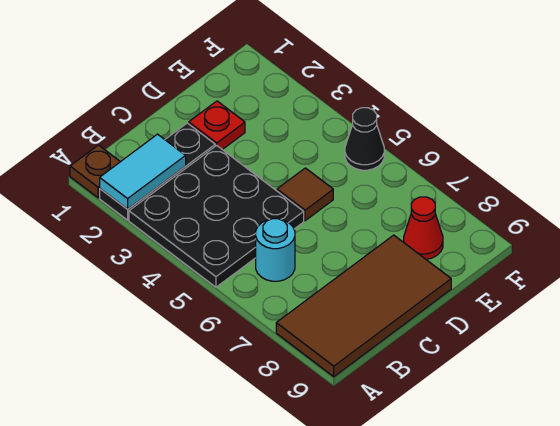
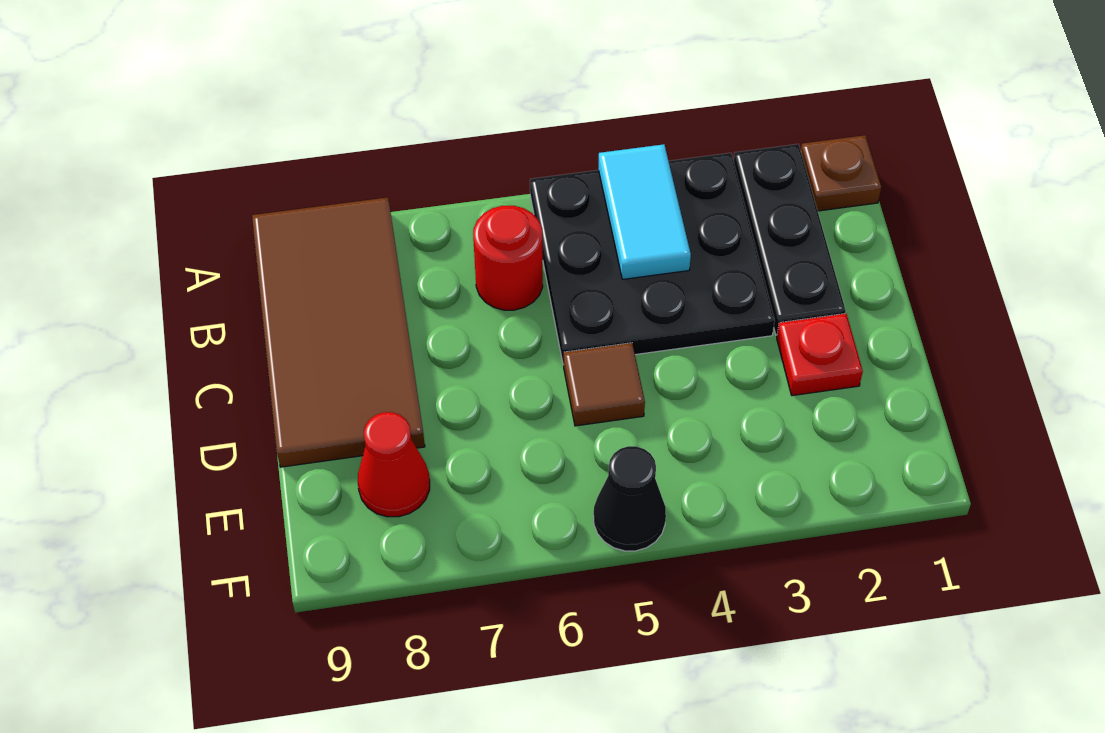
cyan tile A2:B2 level 2 -> cyan tile A4:B4 level 2
cyan round brick B6 level 1 -> red round brick B6 level 1

